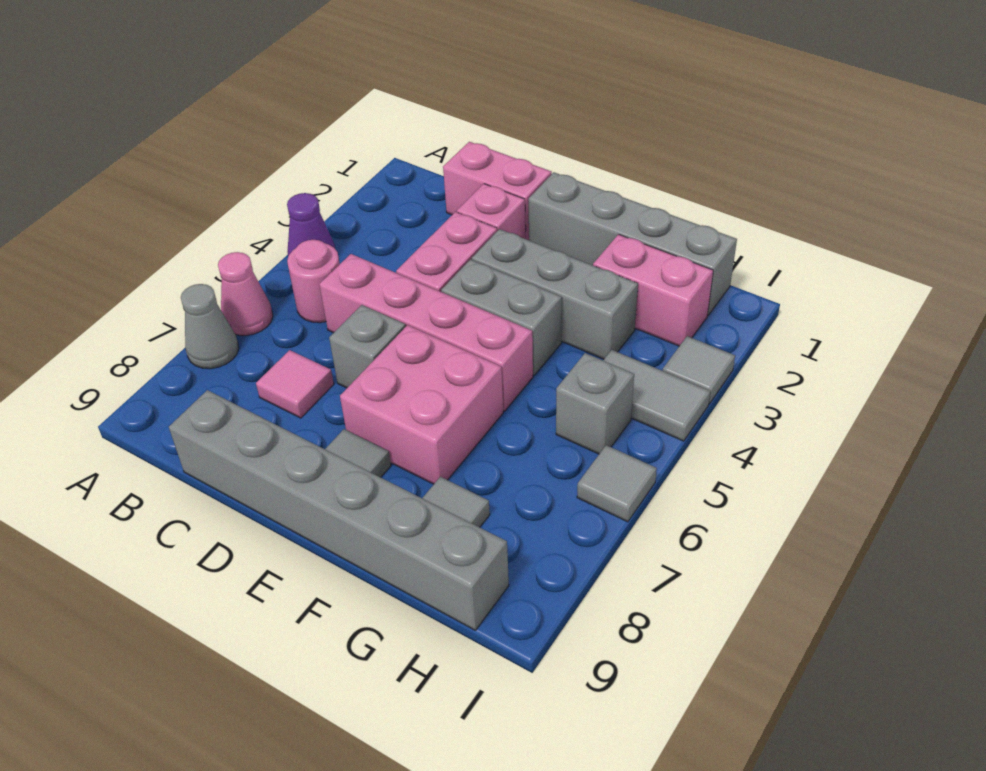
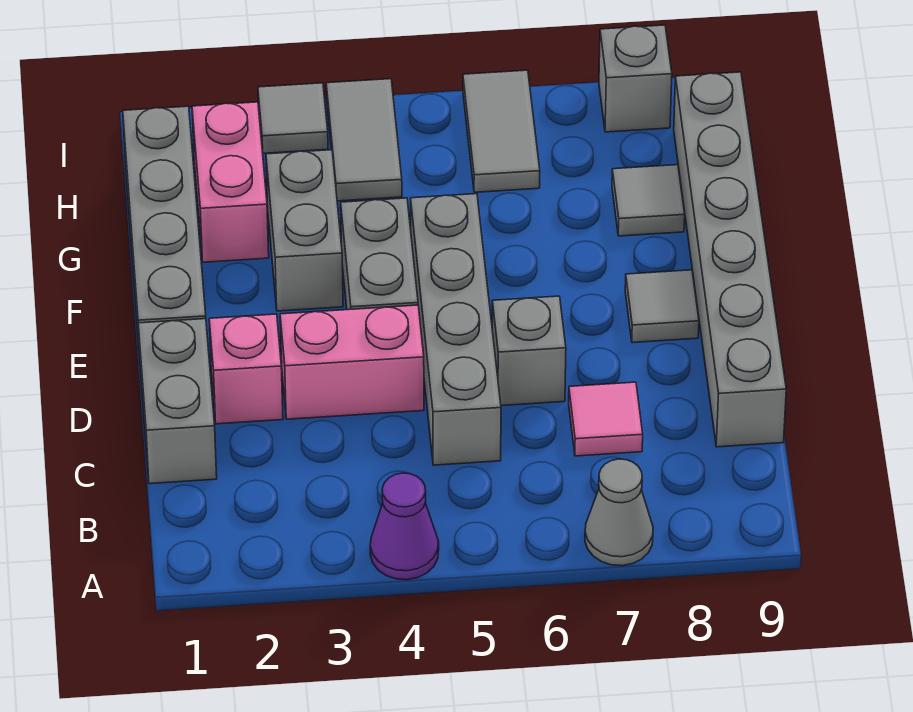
pink cone A6 level 1 -> none
pink round brick B5 level 1 -> none
pink brick C1:D1 level 1 -> grey brick C1:D1 level 1
pink brick C5:F5 level 1 -> grey brick C5:F5 level 1
grey brick E3:G3 level 1 -> grey brick F3:G3 level 1
pink brick E6:F7 level 1 -> none
grey brick H5 level 1 -> grey brick I8 level 1
grey tile I6 level 1 -> grey tile H6:I6 level 1

